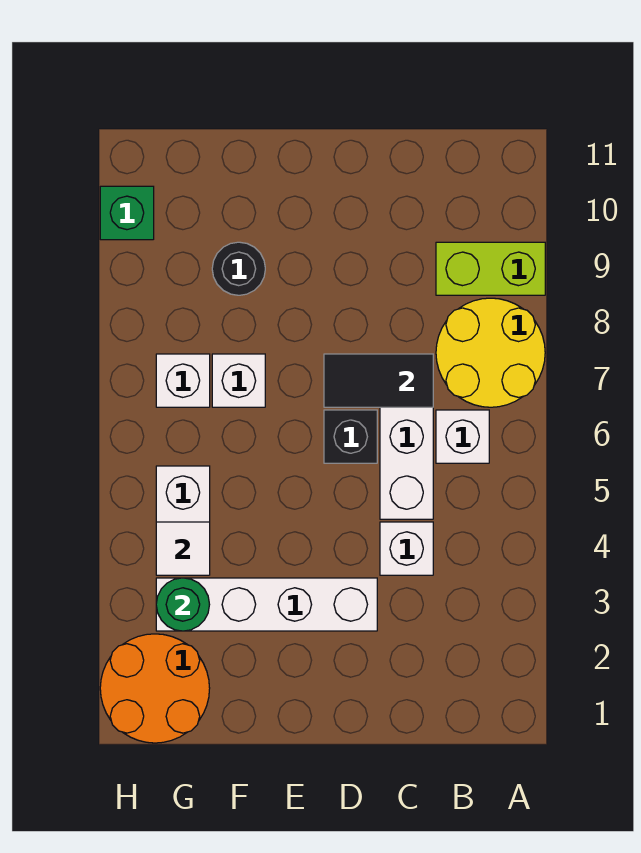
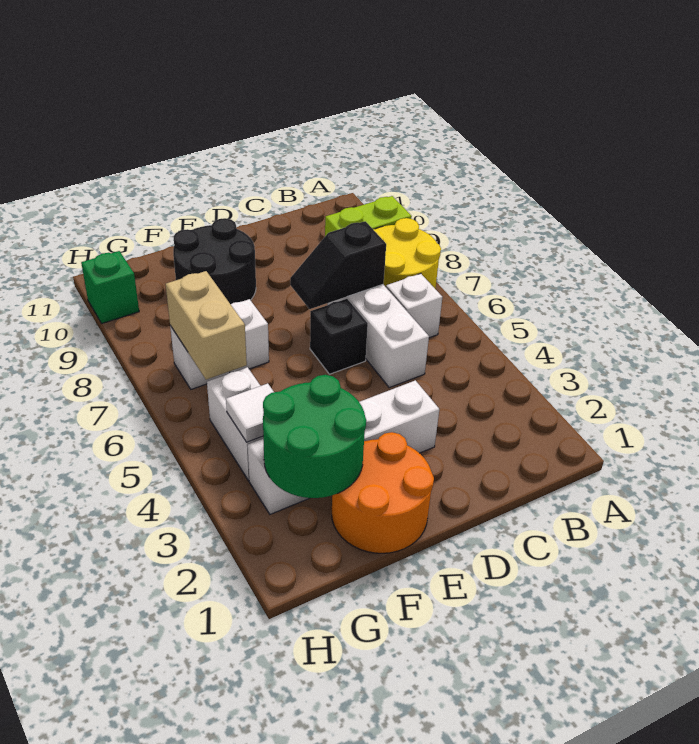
white brick C4 level 1 -> none
black tile C7:D7 level 2 -> black slope C7:D7 level 2 top C
black round brick F9 level 1 -> black round brick E9:F10 level 1
orange round brick G1:H2 level 1 -> orange round brick E1:F2 level 1
green round brick G3 level 2 -> green round brick F2:G3 level 2
none -> tan brick G6:G7 level 2

